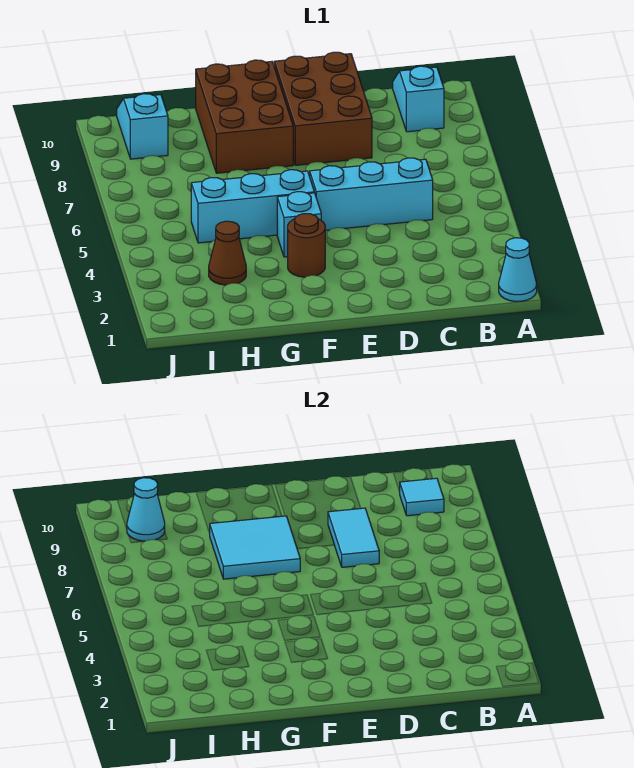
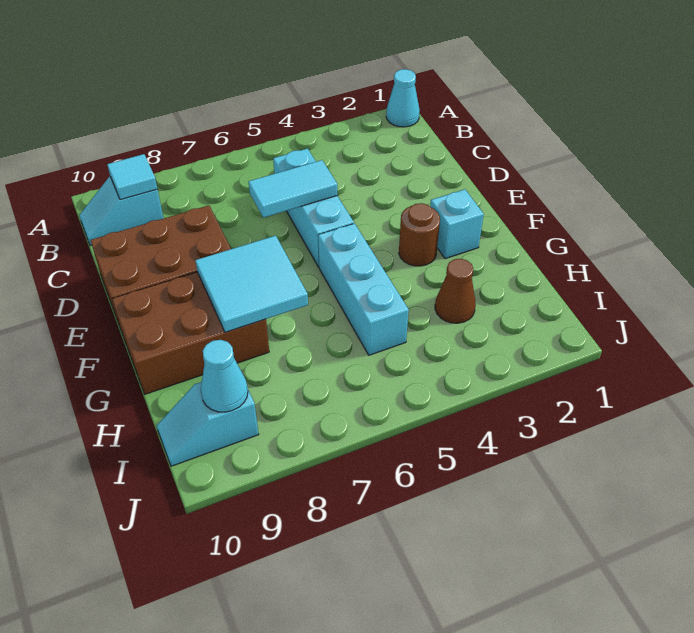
cyan tile D7:D8 level 2 -> cyan tile D5:D6 level 2
cyan brick F4 level 1 -> cyan brick F2 level 1

